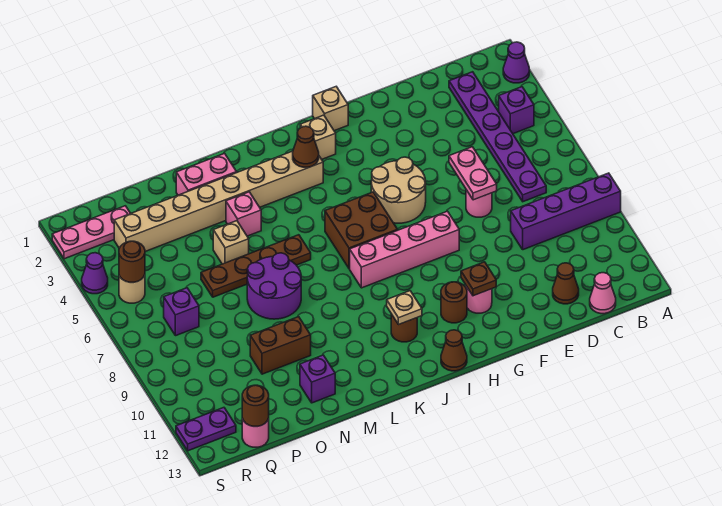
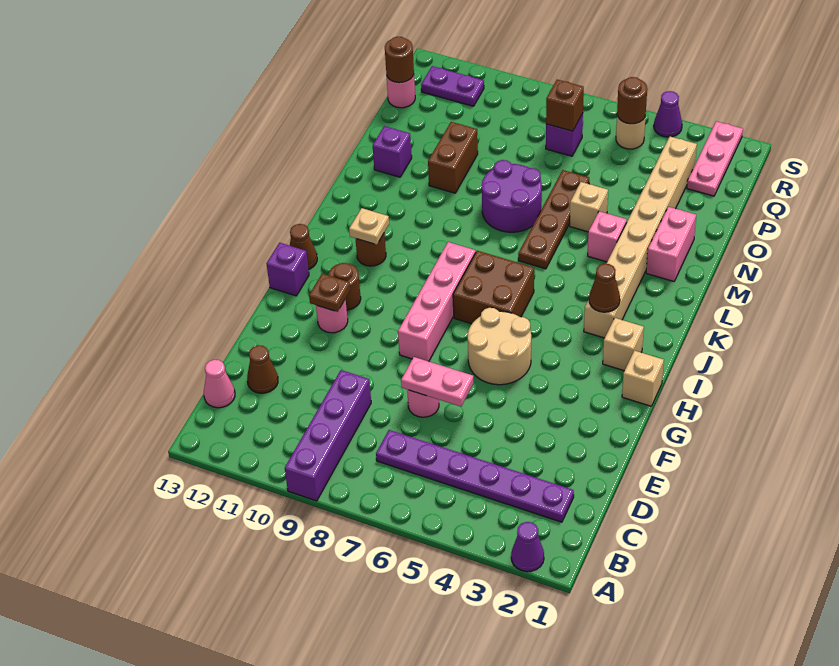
purple brick B4 level 1 -> purple brick H13 level 1
none -> brown brick Q7 level 2
purple plate R12:S12 level 1 -> purple plate R11:R12 level 1

